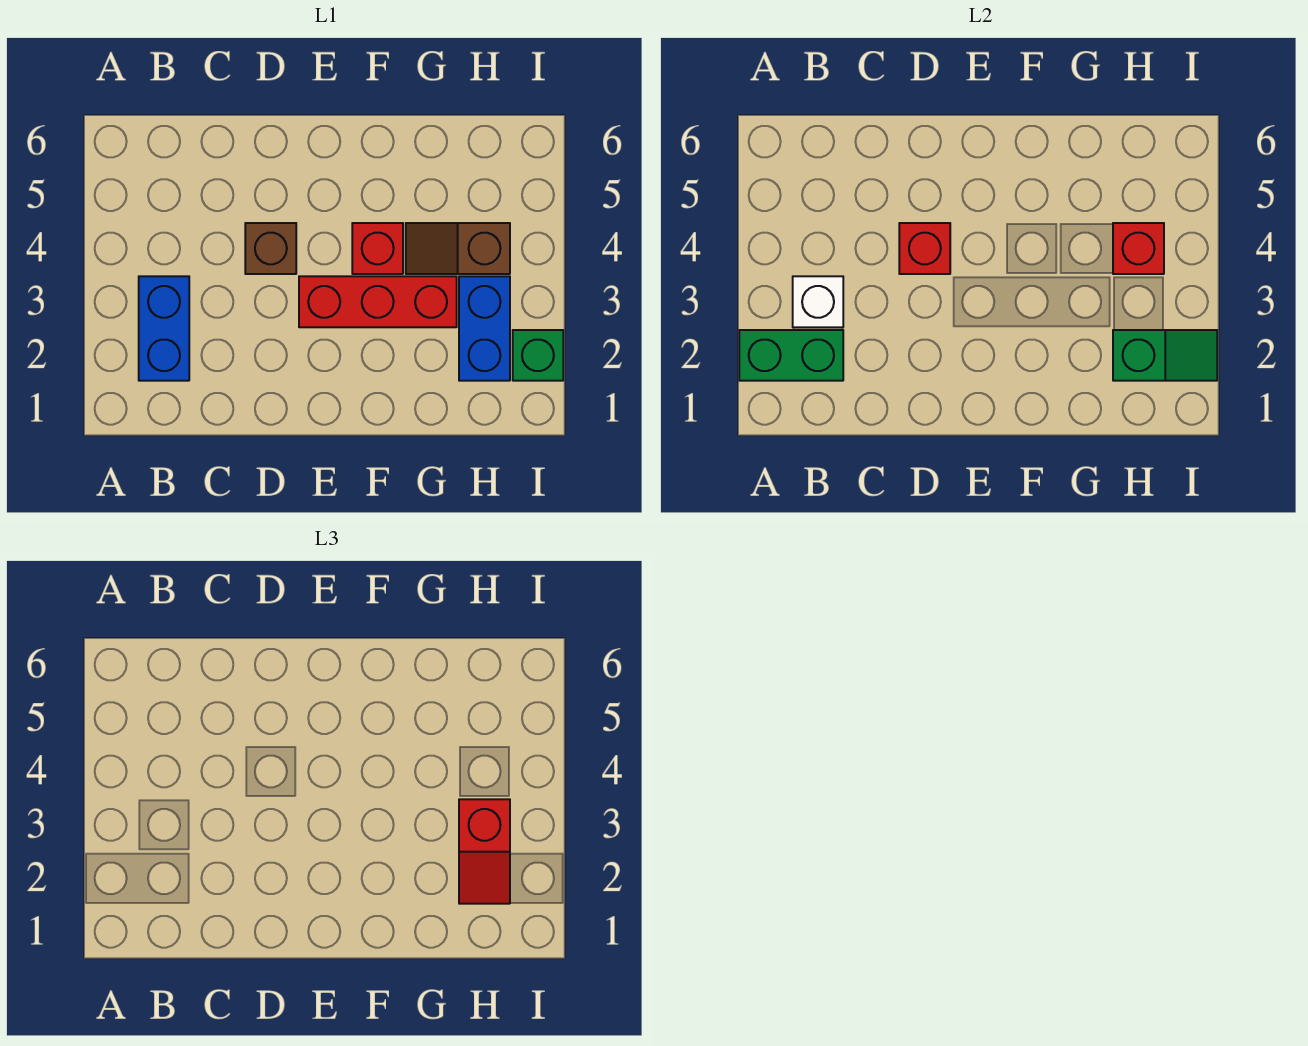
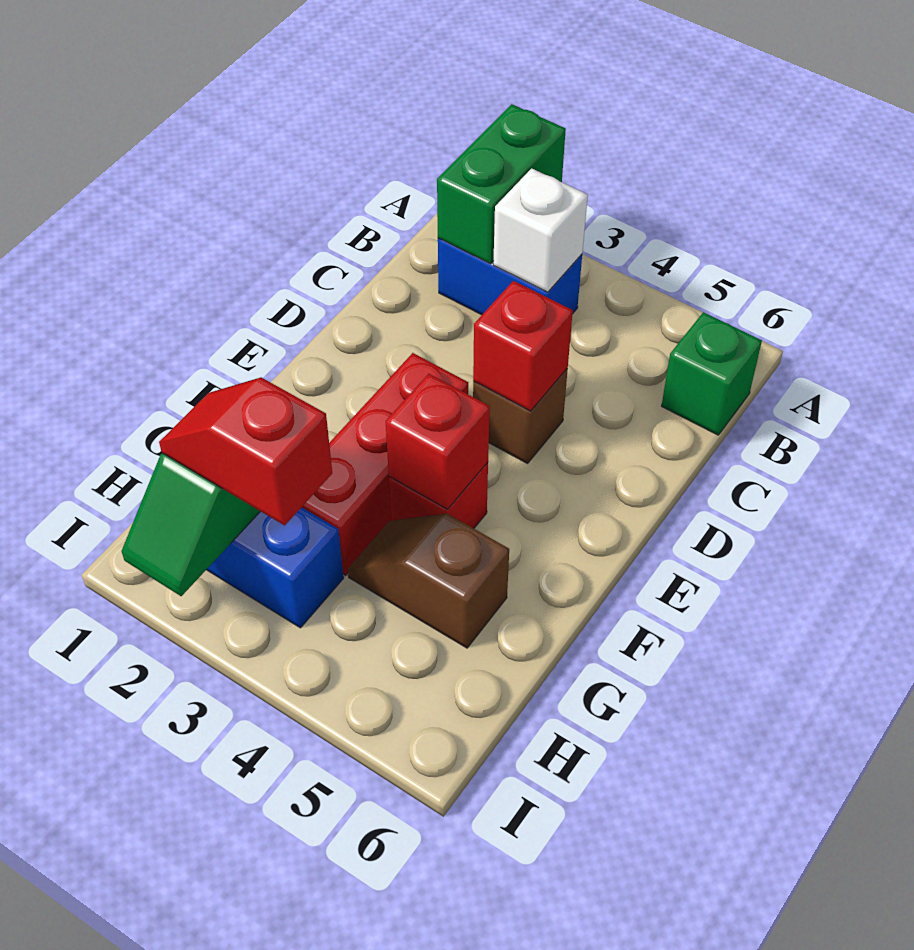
brown slope G4:H4 level 1 top H -> brown slope G4:G5 level 1 top 5
red brick H4 level 2 -> red brick F4 level 2
green brick I2 level 1 -> green brick B6 level 1

